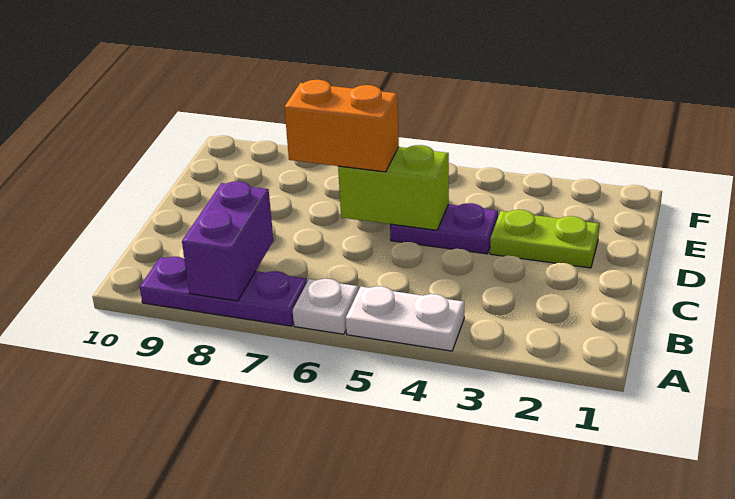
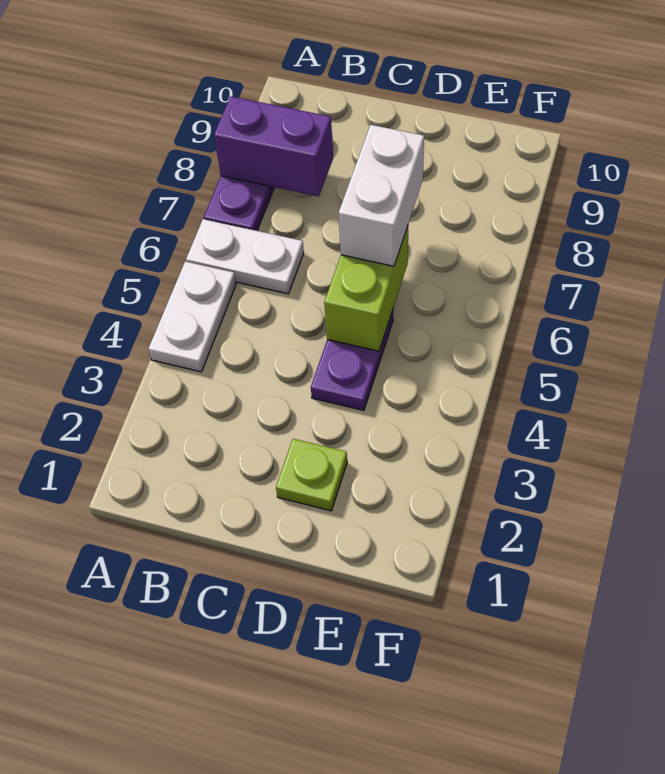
white plate A6 level 1 -> white plate A6:B6 level 1
lime plate D2:D3 level 1 -> lime plate D2 level 1
orange brick D6:D7 level 3 -> white brick D6:D7 level 3

